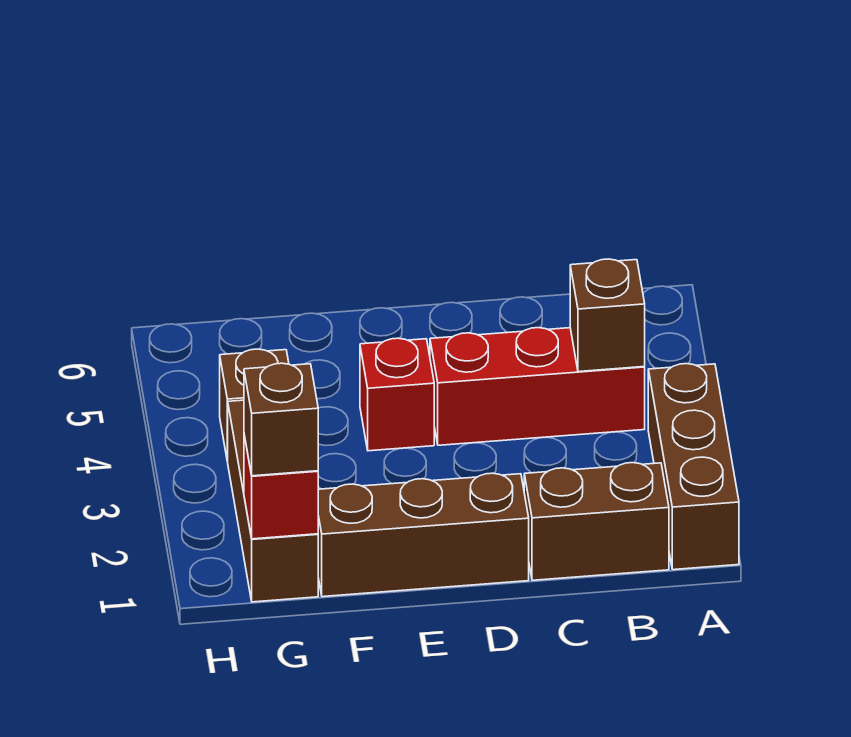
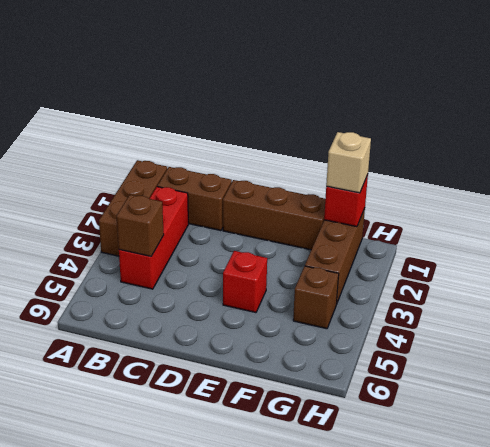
red brick B4:D4 level 1 -> red brick B2:B4 level 1
brown brick G1 level 3 -> tan brick G1 level 3

